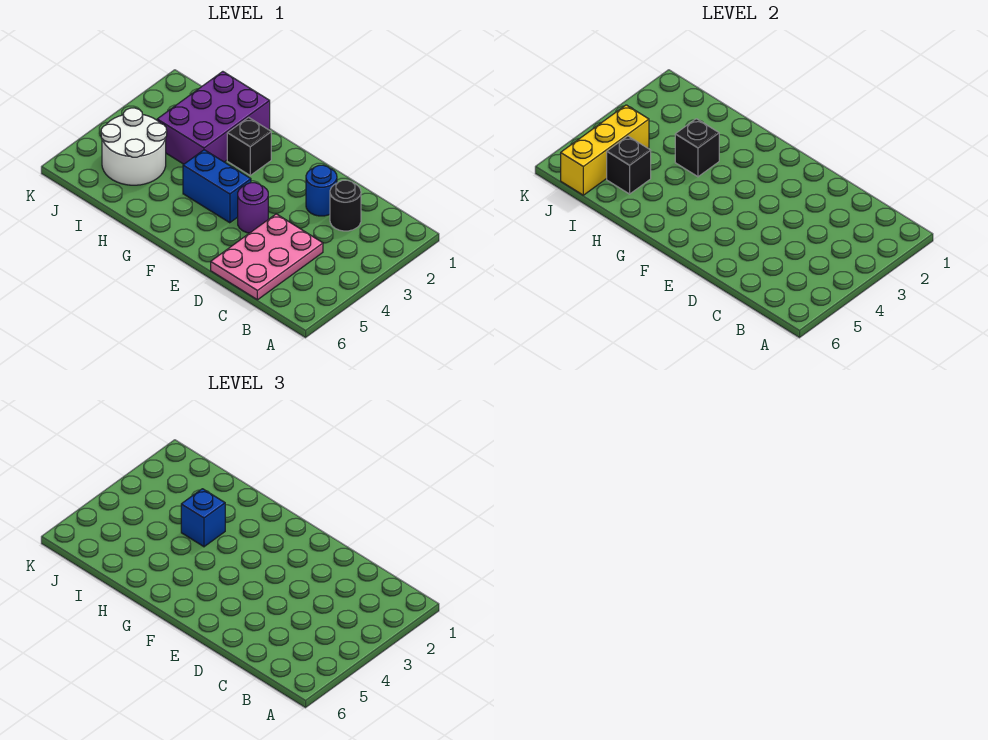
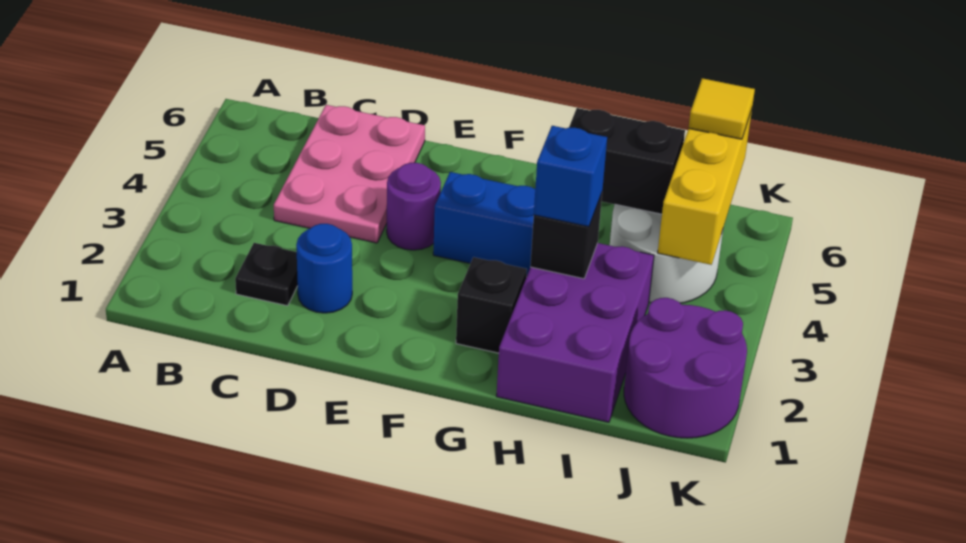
black round brick C2 level 1 -> black plate C2 level 1
black brick I5 level 2 -> black brick H5:I5 level 2
none -> purple round brick J1:K2 level 1
none -> yellow tile J6 level 3

